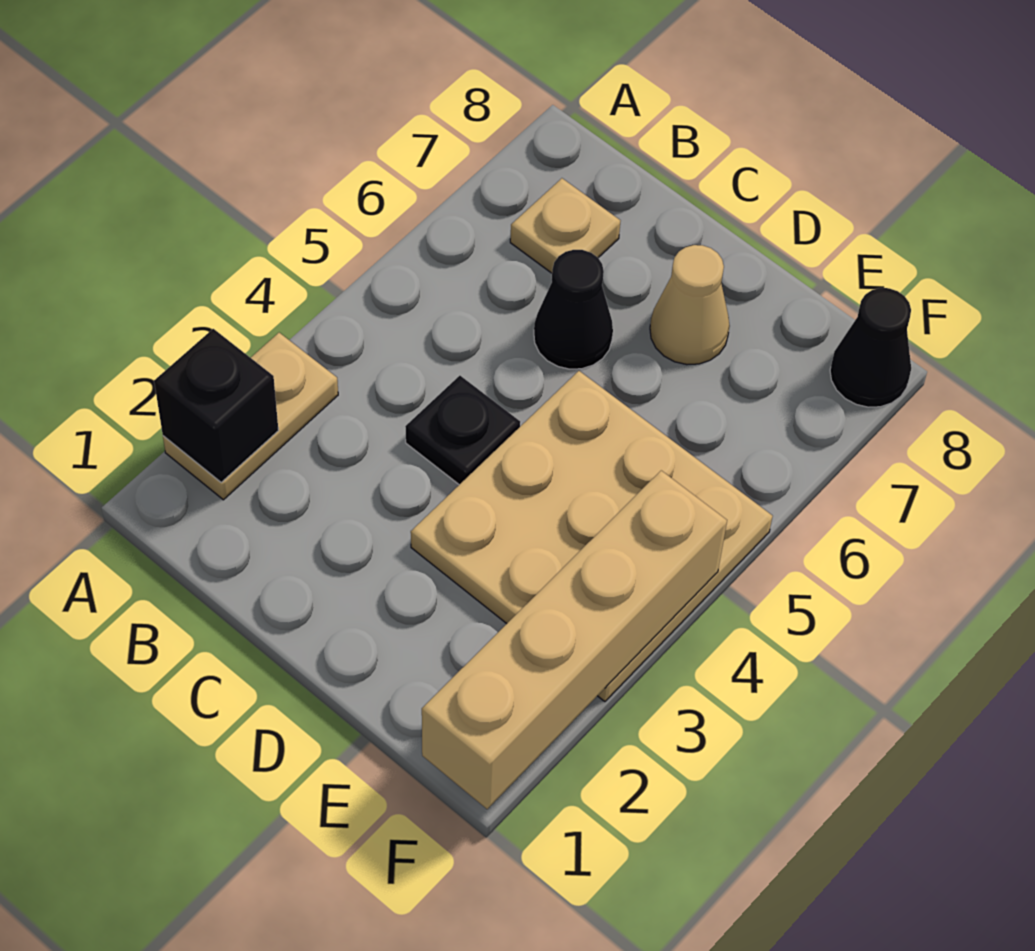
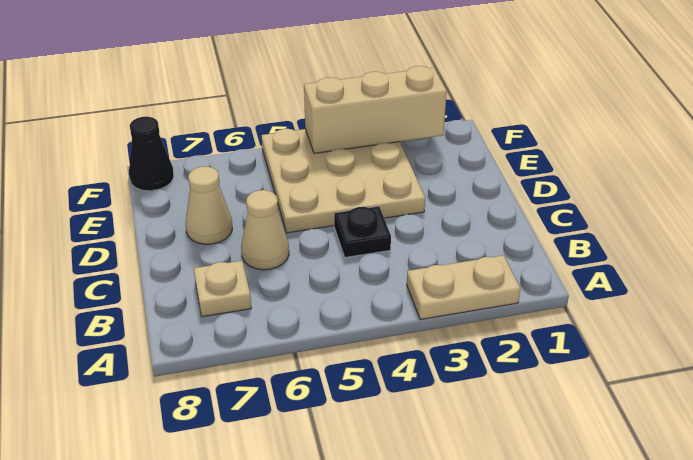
black brick A2 level 2 -> none
black cone C6 level 1 -> tan cone C6 level 1
tan brick F1:F4 level 2 -> tan brick F2:F4 level 2

